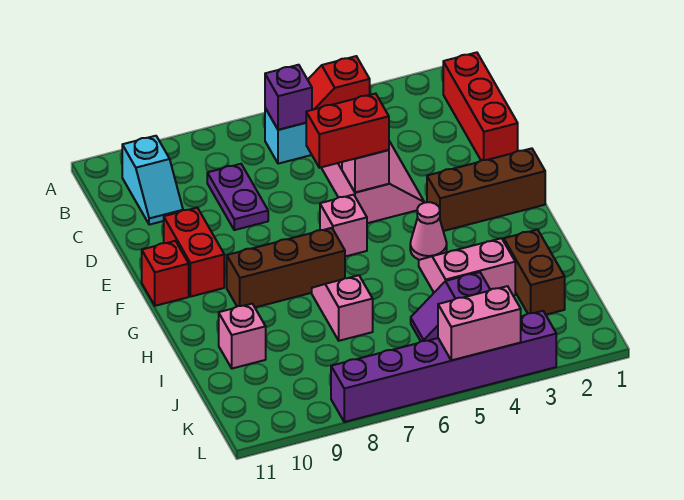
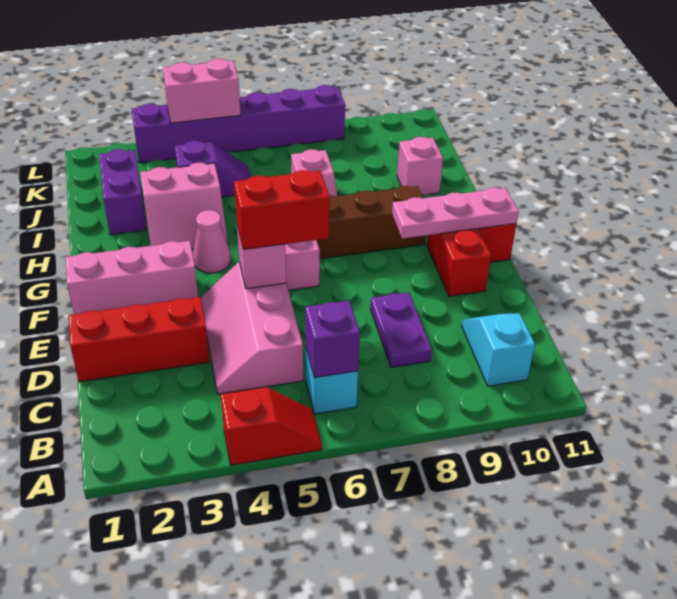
red brick B1:D1 level 1 -> red brick D1:D3 level 1
brown brick F1:F3 level 1 -> pink brick F1:F3 level 1
none -> pink plate F9:F11 level 2
brown brick I2:J2 level 1 -> purple brick I2:J2 level 1

